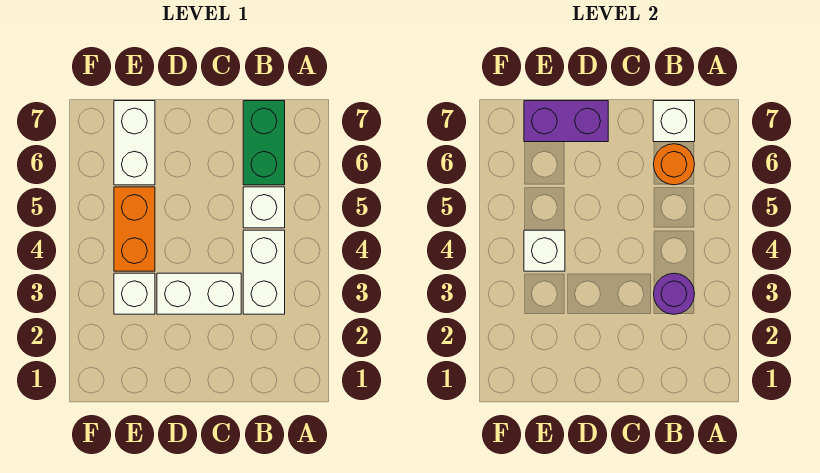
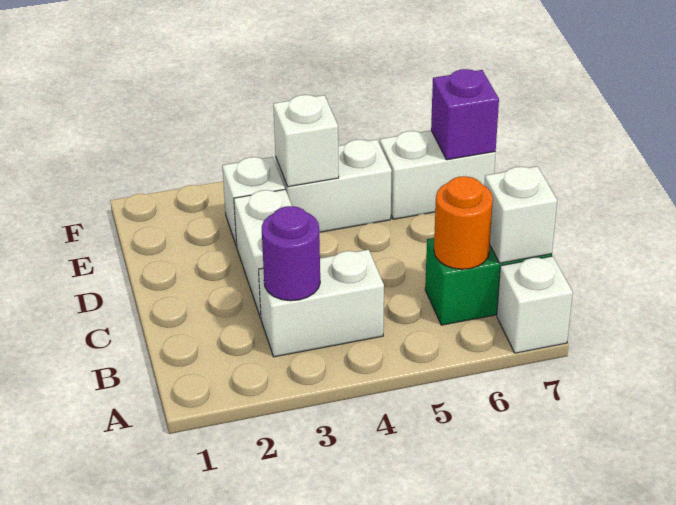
white brick B5 level 1 -> white brick A7 level 1
purple brick D7:E7 level 2 -> purple brick E7 level 2
orange brick E4:E5 level 1 -> white brick E4:E5 level 1

